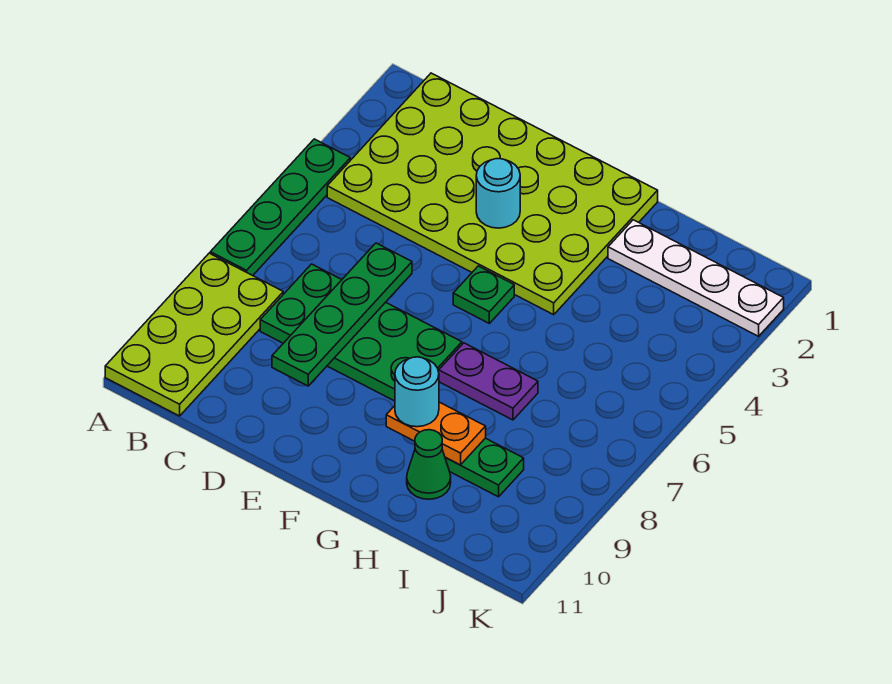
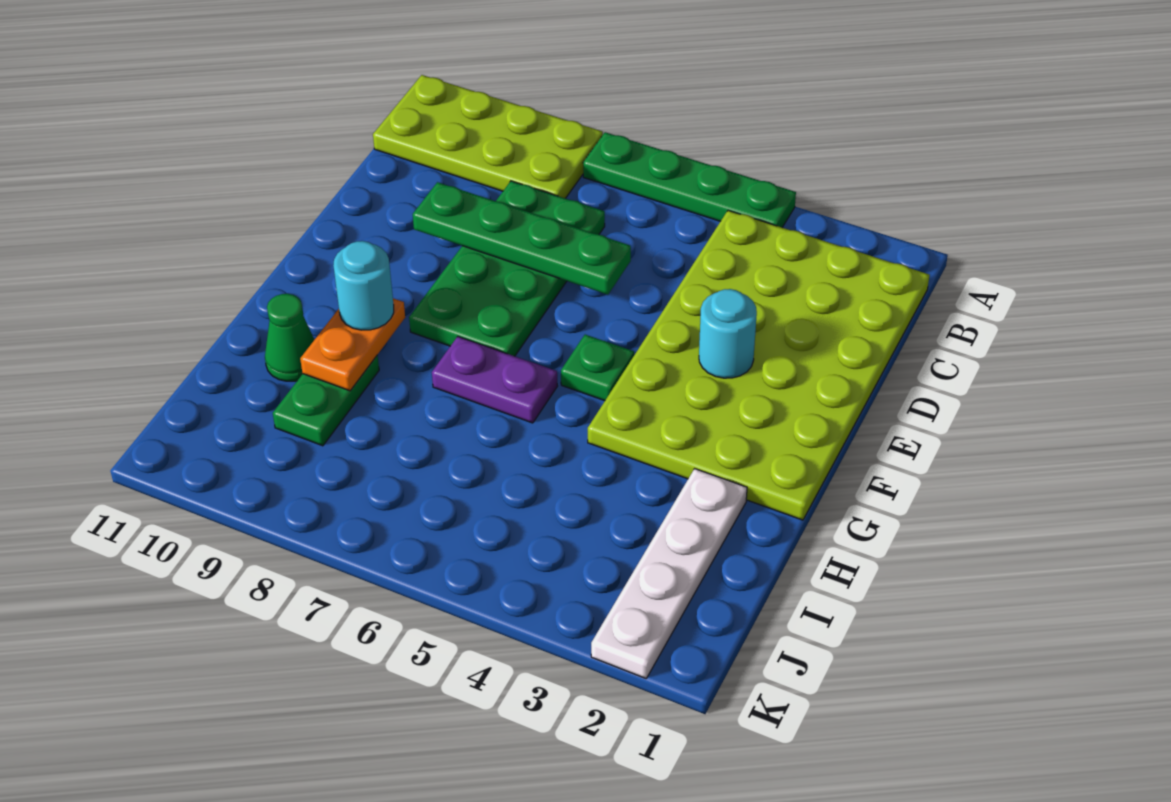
purple plate G7:H7 level 1 -> purple plate G6:G7 level 1

